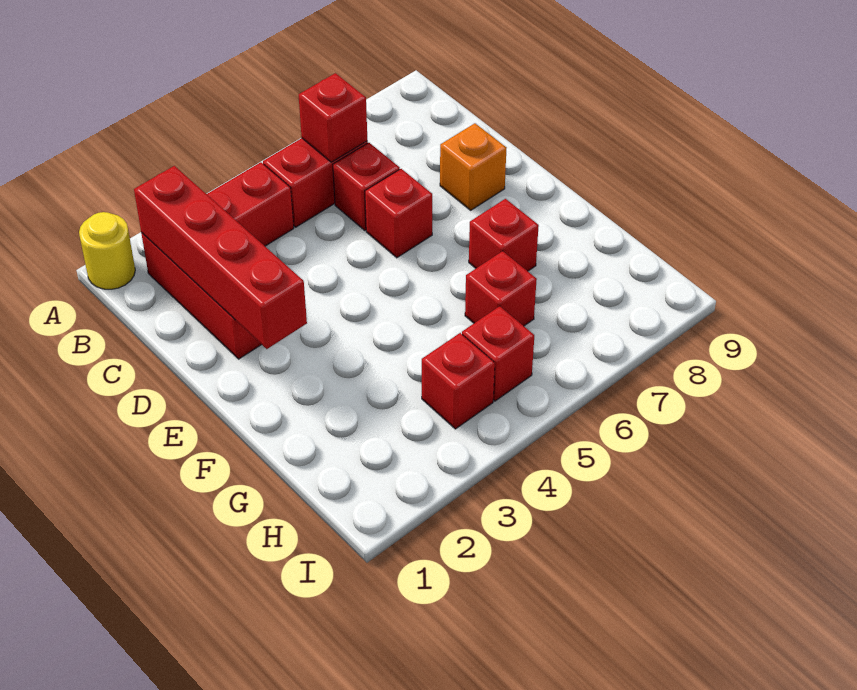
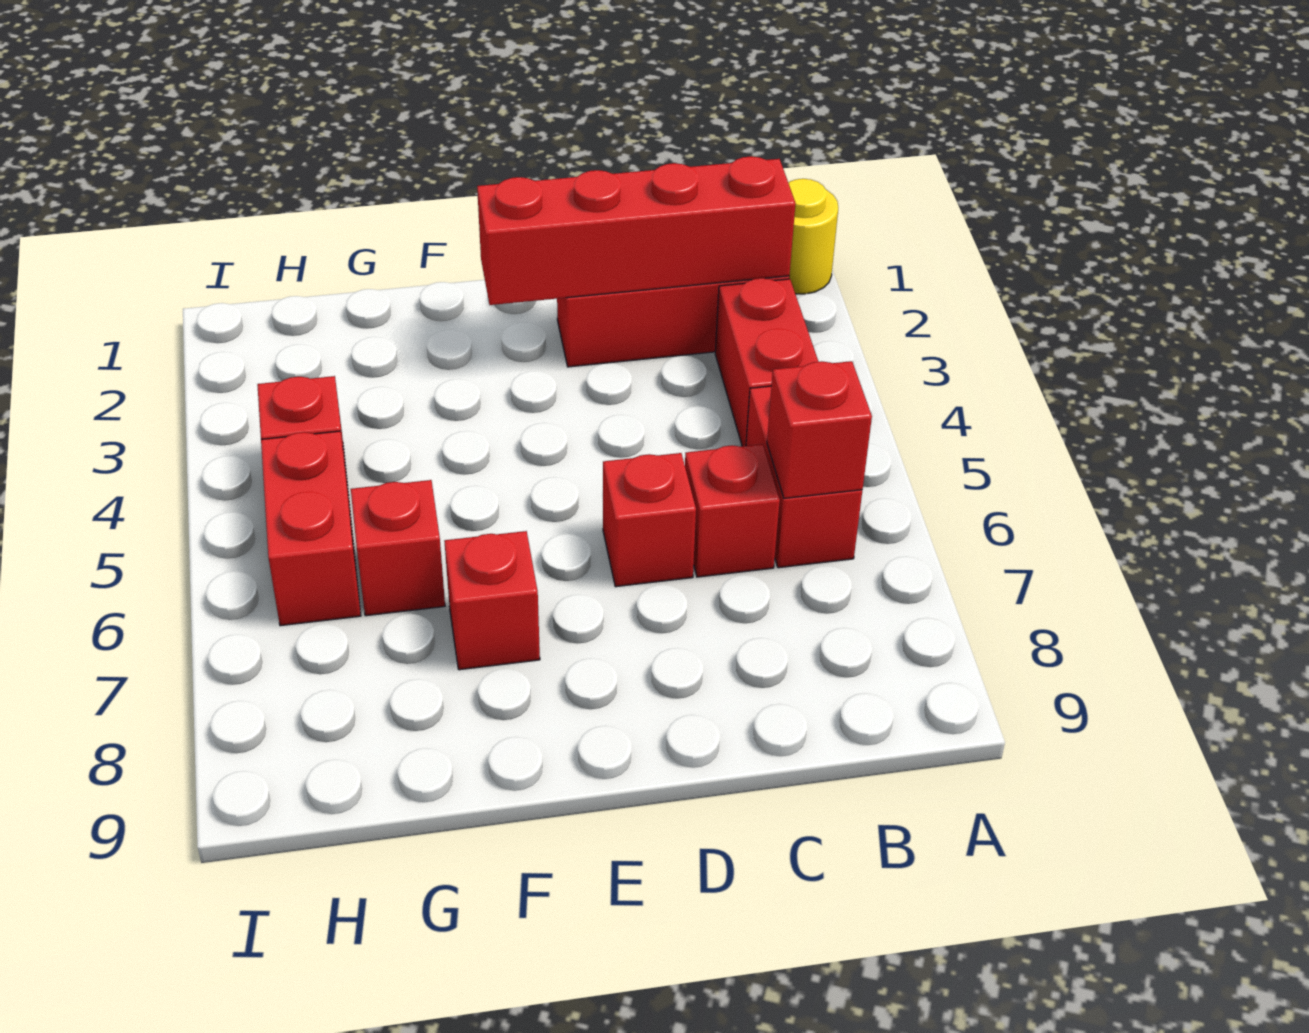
orange brick D8 level 1 -> none
red brick H5 level 1 -> red brick H5:H6 level 1

